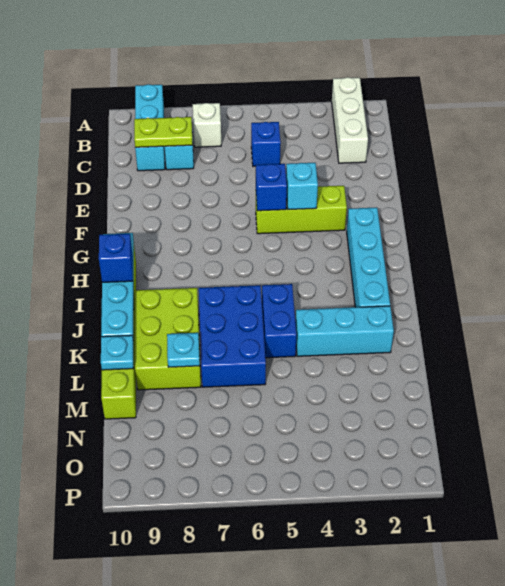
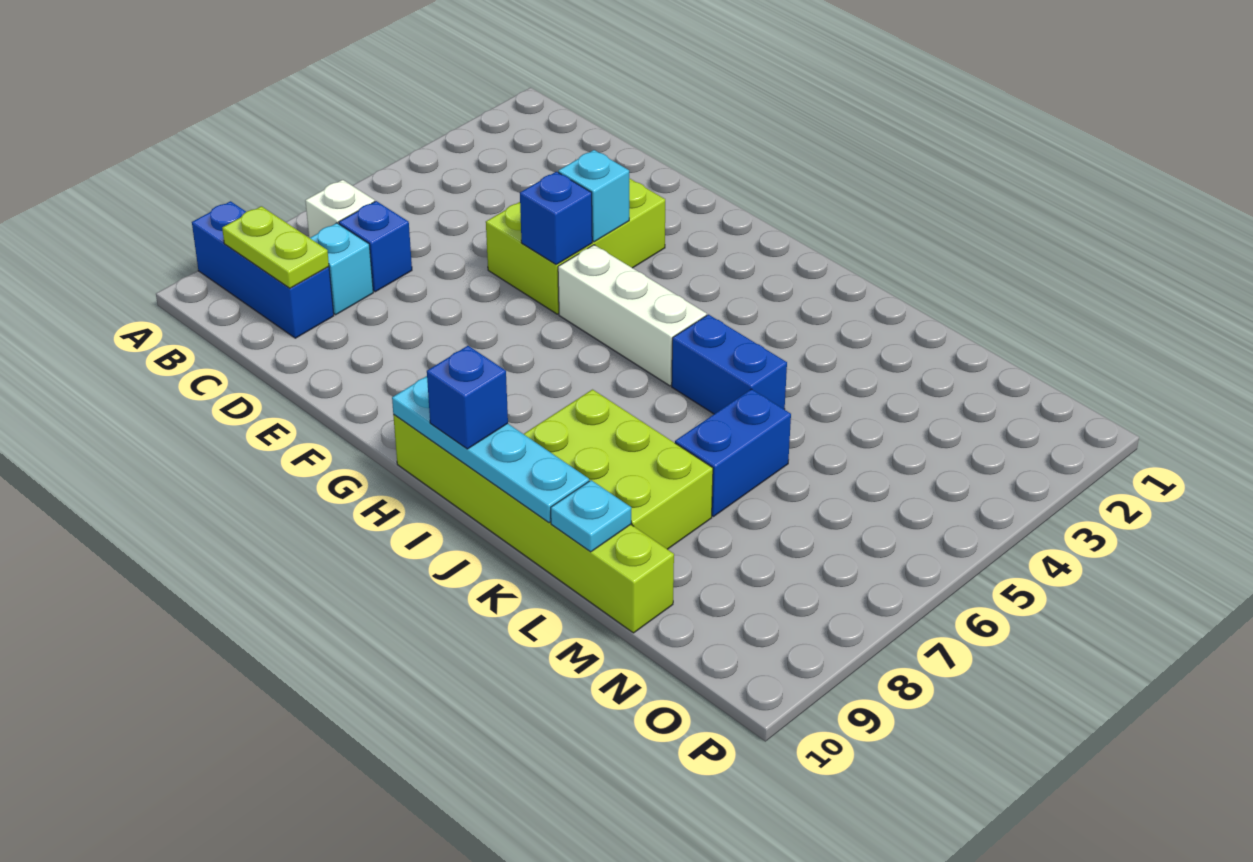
white brick A2:C2 level 1 -> white brick G5:I5 level 1
cyan brick A9:C9 level 1 -> blue brick A9:C9 level 1
blue brick C5 level 1 -> blue brick C7 level 1
lime plate C8:C9 level 2 -> lime plate B9:C9 level 2
lime brick F3:F5 level 1 -> lime brick E3:F5 level 1
cyan brick G2:J2 level 1 -> none
blue brick J6:L7 level 1 -> blue brick L6:L7 level 1
cyan brick K2:K4 level 1 -> none
cyan plate L8 level 2 -> none

